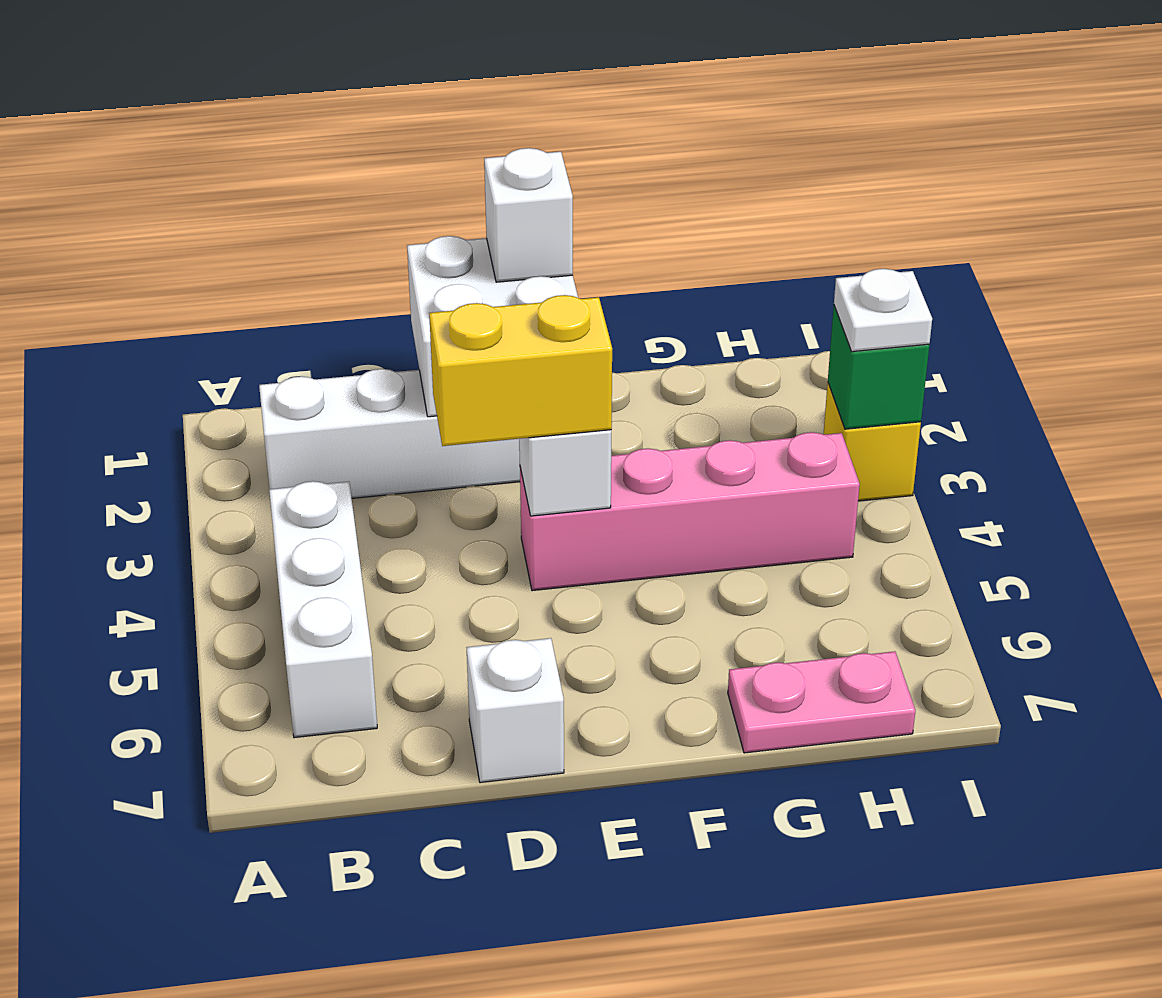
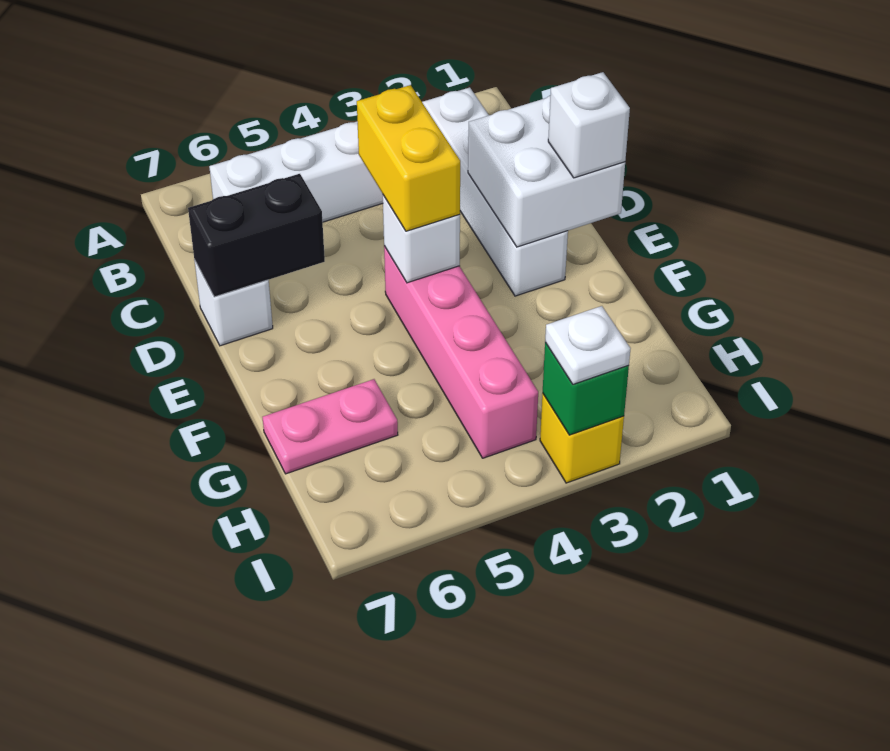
none -> black brick D6:D7 level 2
pink plate G7:H7 level 1 -> pink plate G6:G7 level 1

